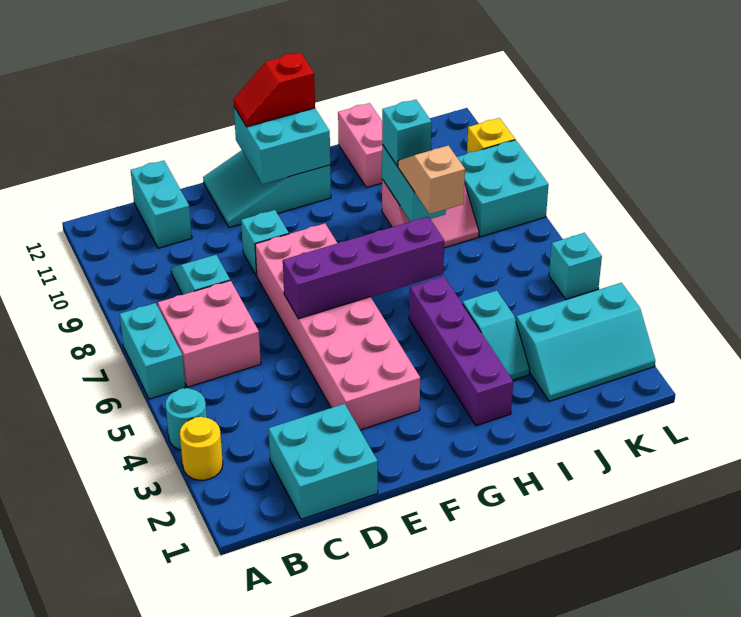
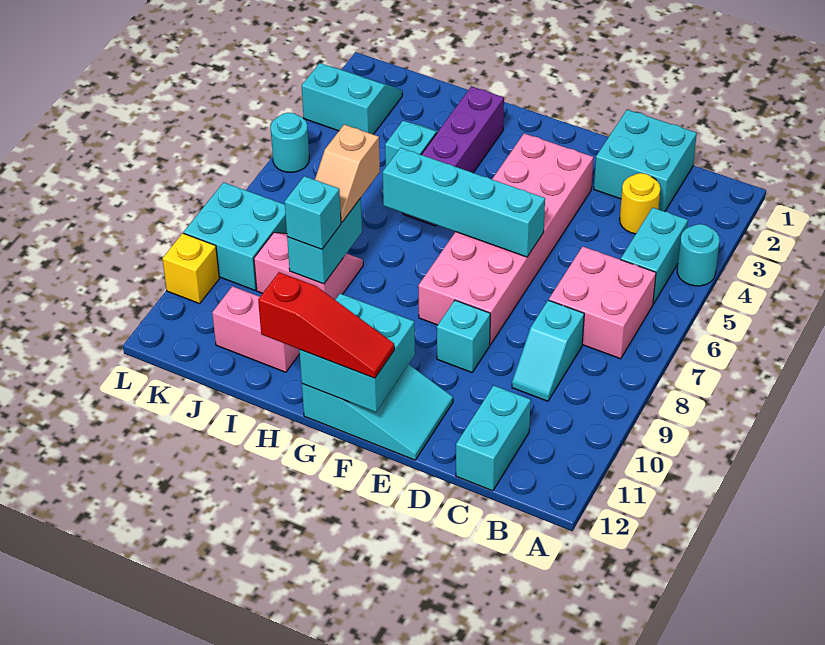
yellow round brick A3 level 1 -> yellow round brick C3 level 1
cyan brick A6:A7 level 1 -> cyan brick B4:B5 level 1
purple brick E6:H6 level 2 -> cyan brick E6:H6 level 2
red slope F12:G12 level 3 top G -> red slope F12:H12 level 3 top H
pink brick I11:I12 level 1 -> pink brick I11:J11 level 1
cyan slope J2:L3 level 1 top 3 -> cyan slope K2:L3 level 1 top 3
cyan brick L5 level 1 -> cyan round brick L5 level 1

